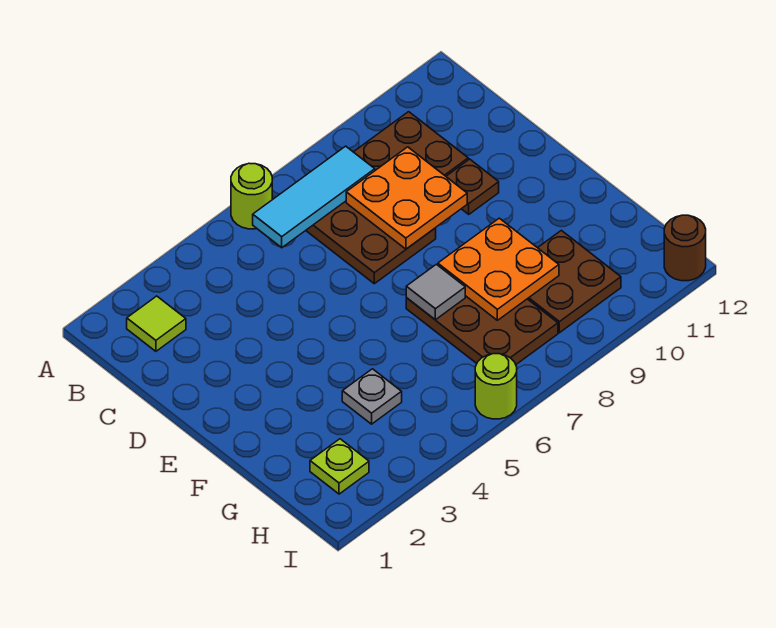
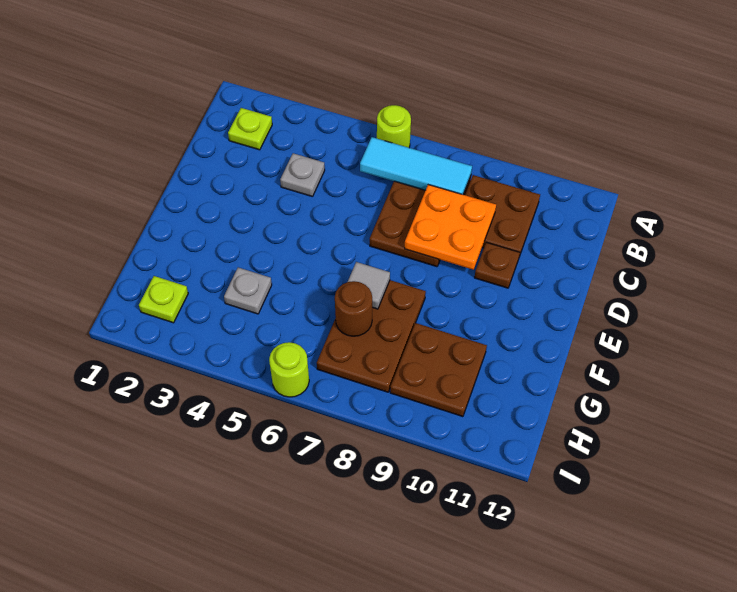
lime tile B2 level 1 -> lime plate B2 level 1
none -> grey plate C4 level 1
orange plate F8:G9 level 2 -> none
brown round brick I12 level 1 -> brown round brick G7 level 2

